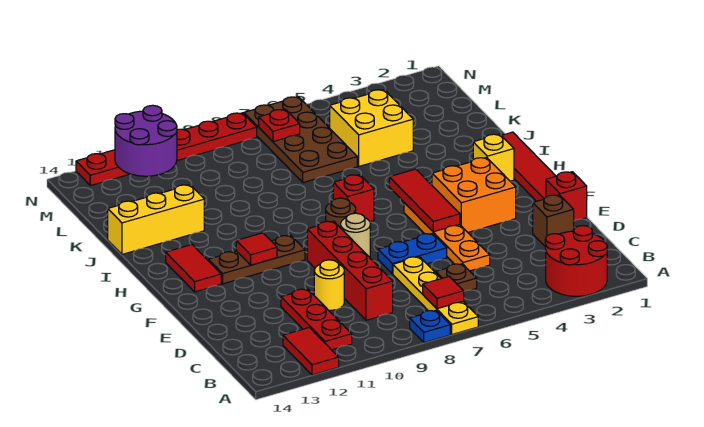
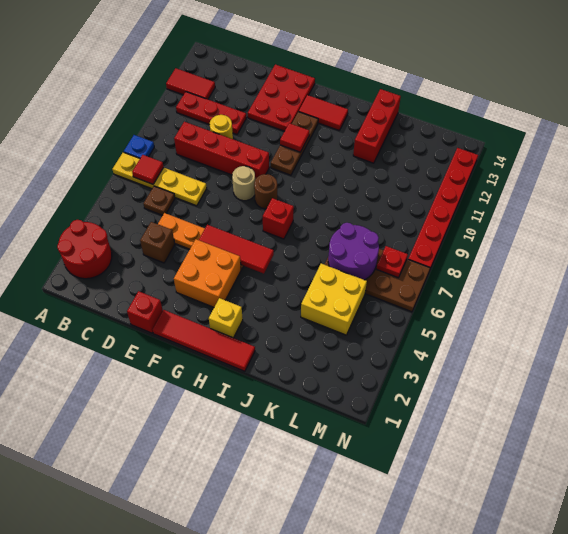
brown brick D2 level 1 -> brown brick D4 level 1
blue plate E6:E7 level 1 -> none
none -> red plate E12:F14 level 1
yellow brick J12:J14 level 1 -> red brick J12:J14 level 1
purple round brick M11:N12 level 2 -> purple round brick K6:L7 level 2

